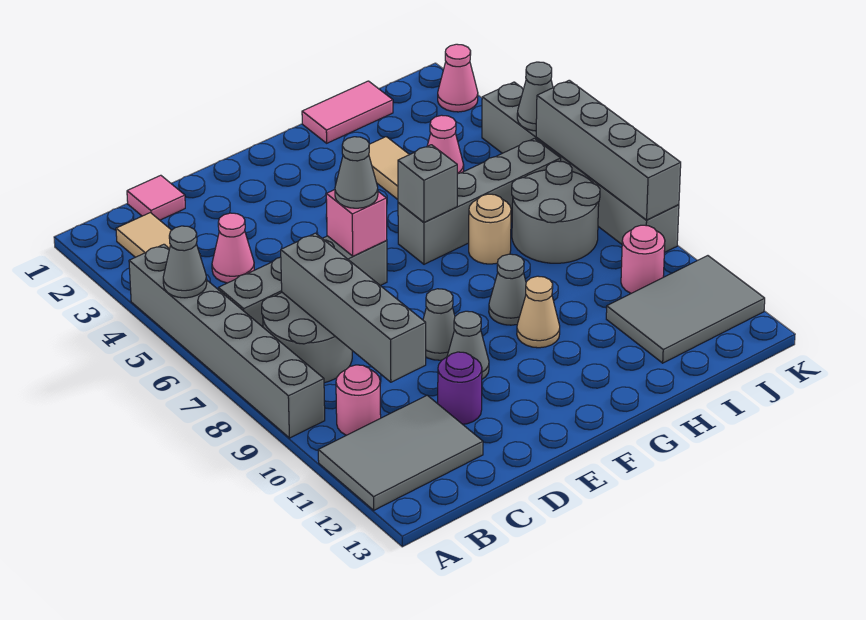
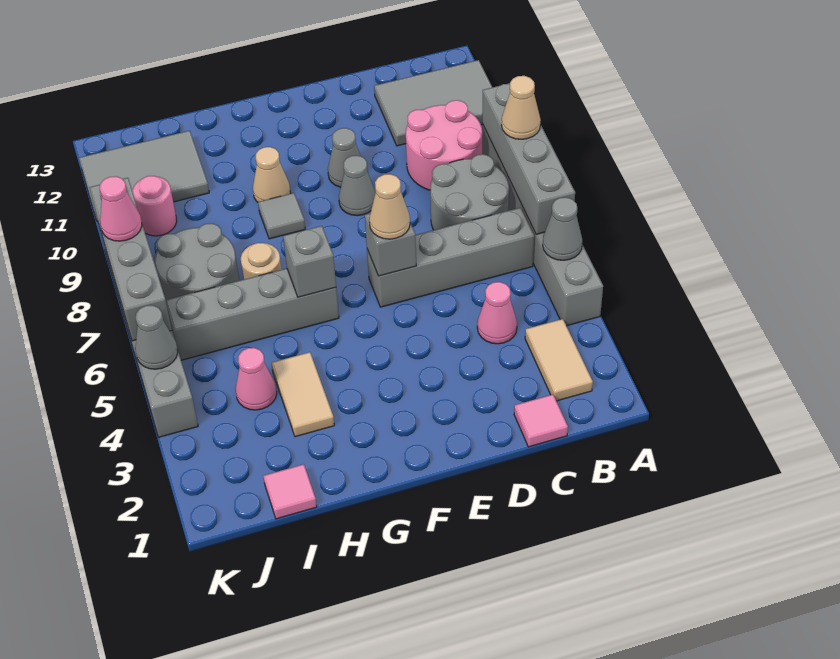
none -> tan cone A8 level 3
pink round brick B10 level 1 -> pink round brick B9:C10 level 1
grey brick C7:C10 level 2 -> grey brick A6:A9 level 2
purple round brick D11 level 1 -> none
pink brick E6 level 2 -> grey brick E6 level 2
grey cone E6 level 3 -> tan cone E6 level 3
grey cone G9 level 1 -> grey tile G9 level 1
pink tile H1:I1 level 1 -> pink tile I1 level 1
pink cone K2 level 1 -> pink cone K8 level 3

